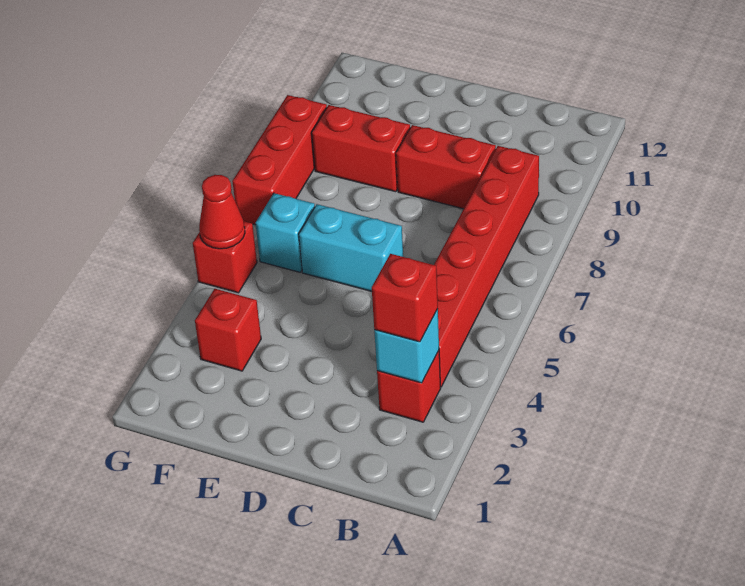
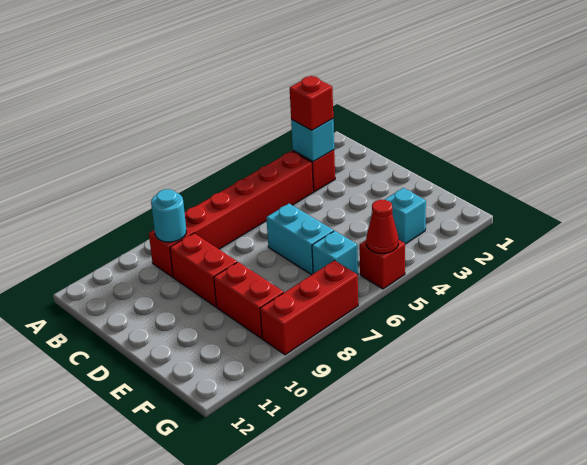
none -> cyan round brick B9 level 2
red brick F3 level 1 -> cyan brick F3 level 1

